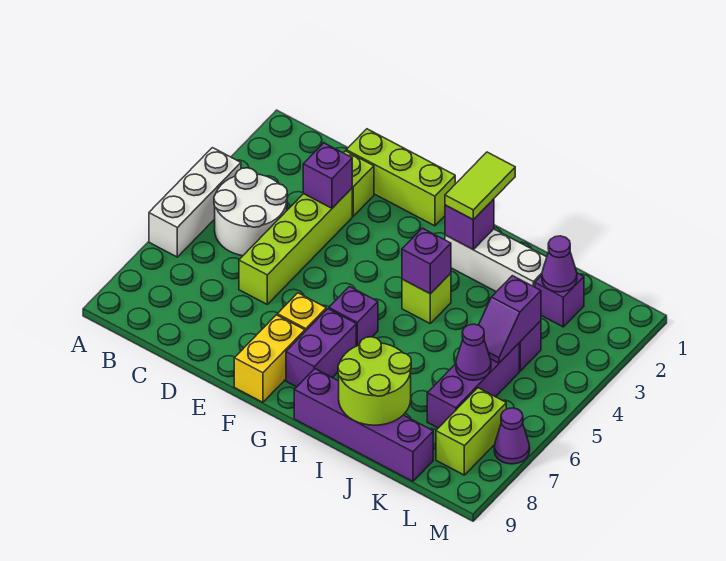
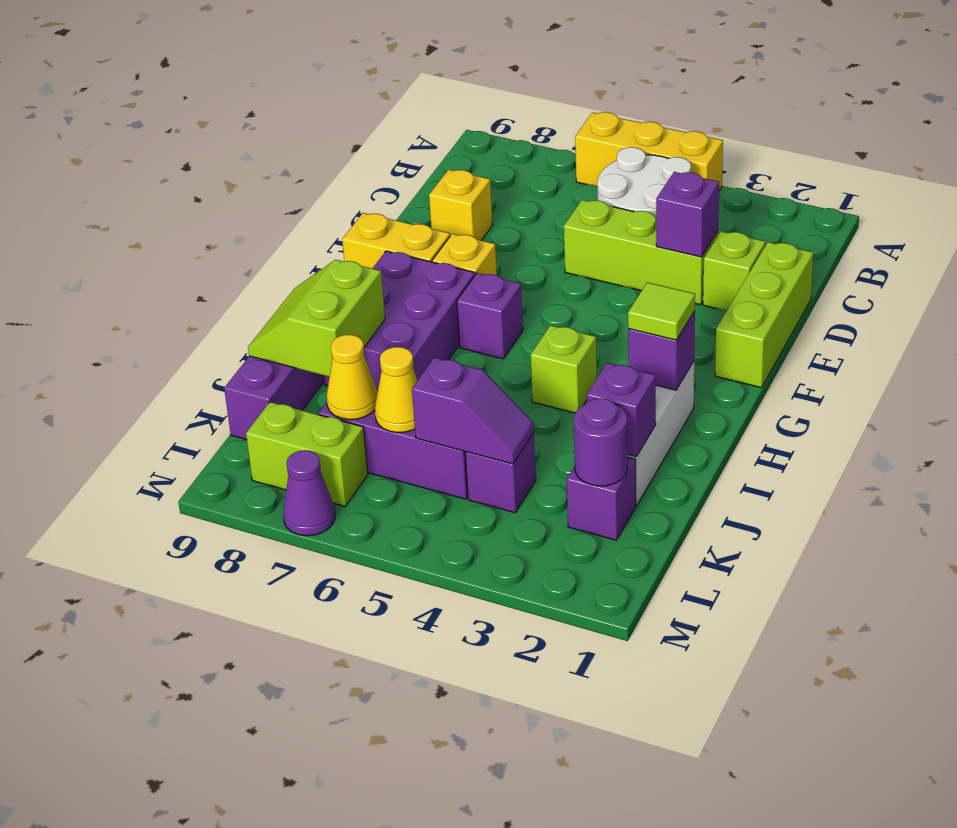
white brick A4:A6 level 1 -> yellow brick A4:A6 level 1
lime brick D3:D6 level 1 -> lime brick D3:D5 level 1
none -> yellow brick D8 level 1
purple brick G7:G8 level 1 -> purple brick G7:I8 level 1
lime tile H1:H2 level 3 -> lime tile H2 level 3
purple brick H4 level 2 -> purple brick J2 level 2
lime round brick I8:J9 level 2 -> lime slope I8:J9 level 2 top 8
purple cone K2 level 2 -> purple round brick K2 level 2
purple slope K4:K5 level 2 top 4 -> purple slope K4:K5 level 2 top 5
purple cone K6 level 2 -> yellow cone K6 level 2
none -> yellow cone K7 level 2

